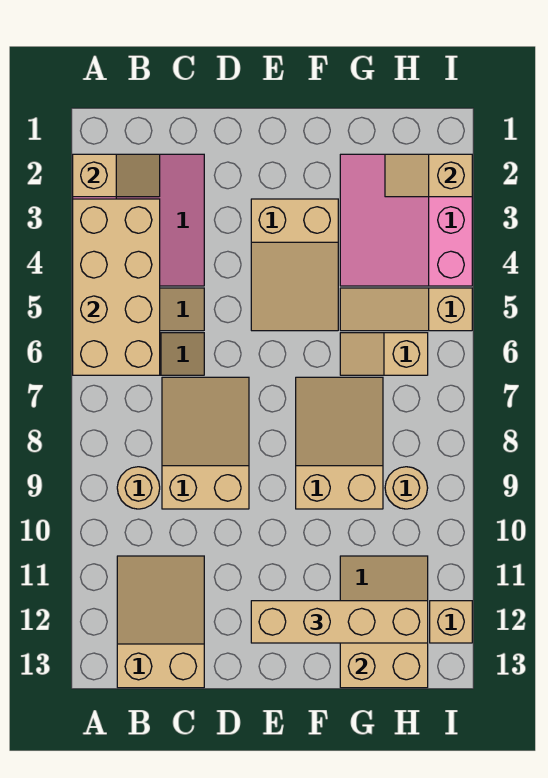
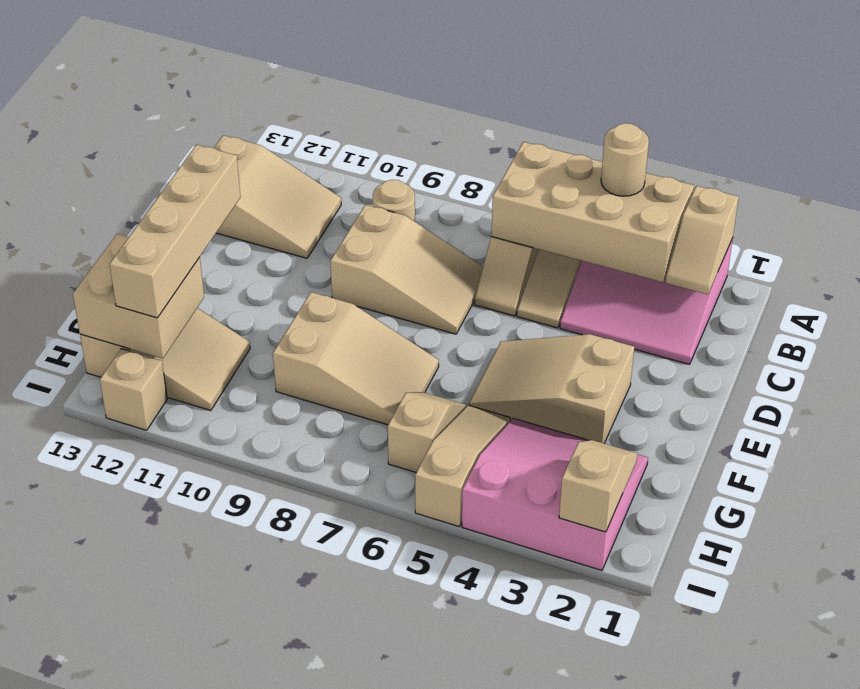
tan round brick H9 level 1 -> tan round brick A4 level 3

